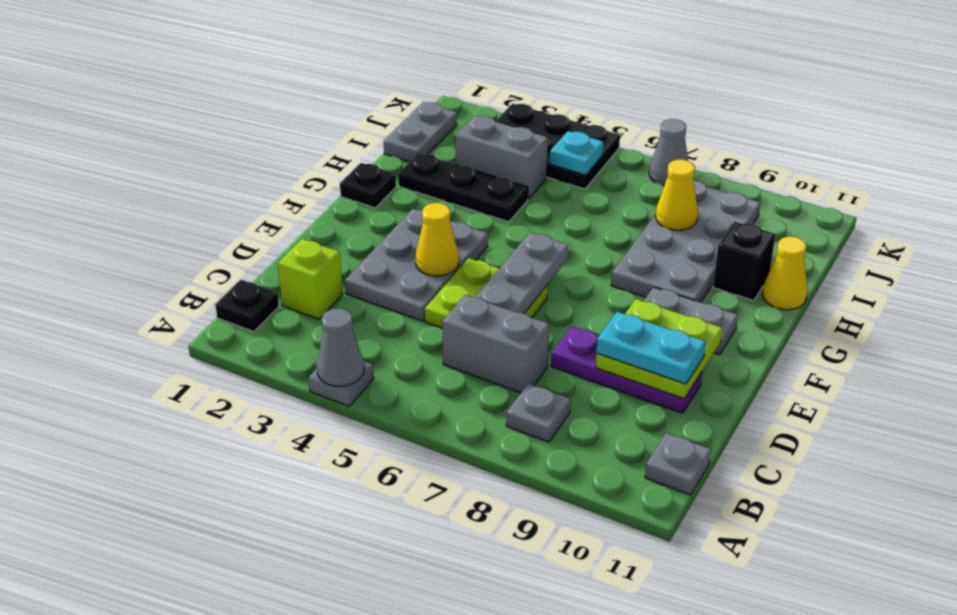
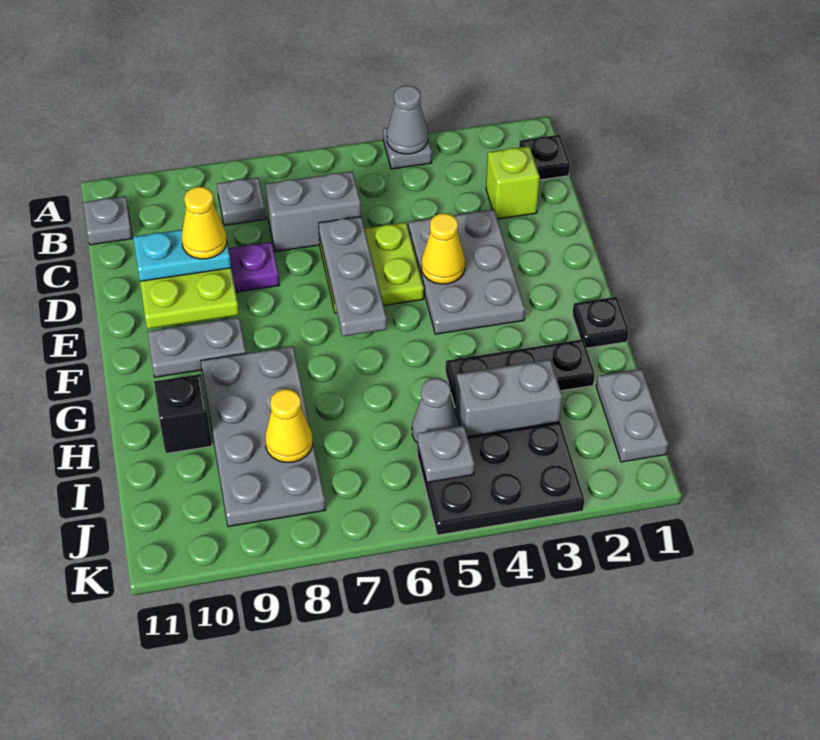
yellow cone H11 level 1 -> yellow cone D9 level 4
cyan plate J5 level 2 -> grey plate J5 level 2
grey cone K7 level 1 -> grey cone I5 level 1

